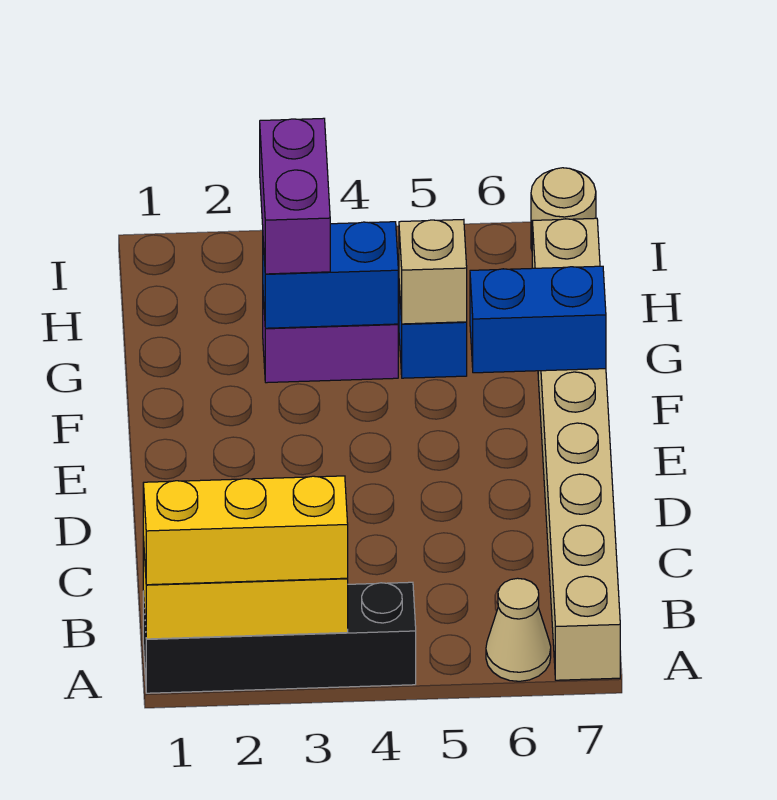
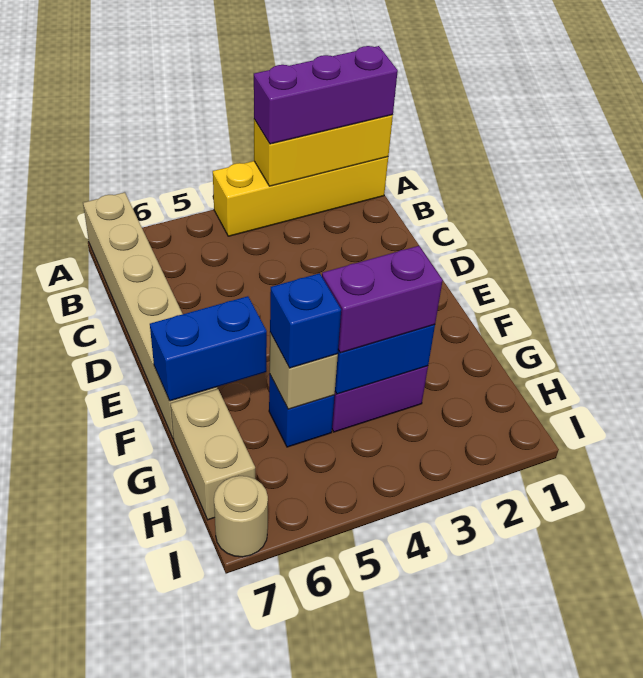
black brick A1:A4 level 1 -> yellow brick A1:A4 level 1
yellow brick A1:A3 level 3 -> purple brick A1:A3 level 3
tan cone A6 level 1 -> none
purple brick G3:H3 level 3 -> purple brick G3:G4 level 3
none -> blue brick G5 level 3

